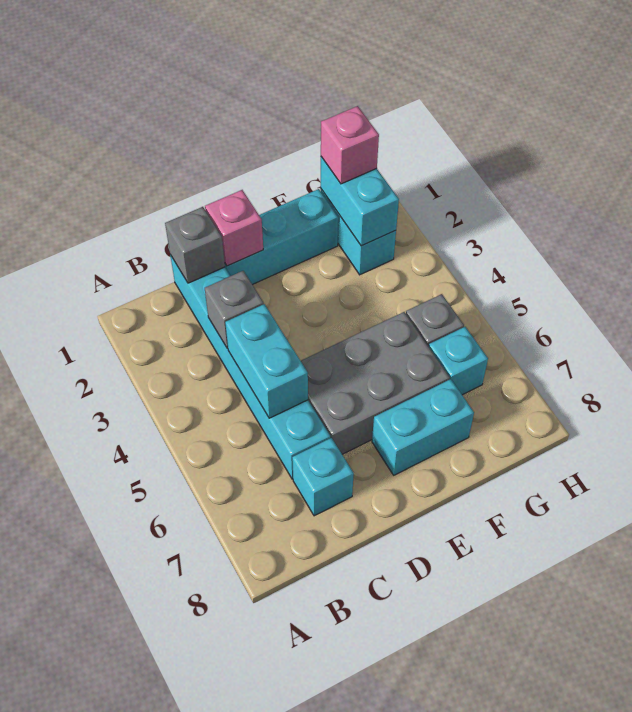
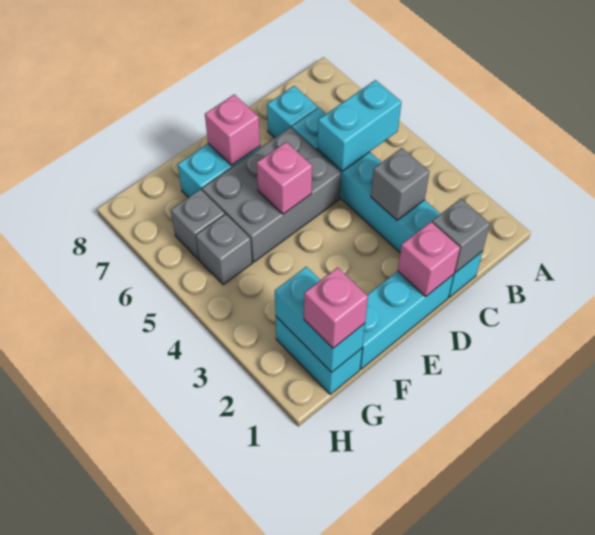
cyan brick C4:C5 level 2 -> cyan brick B5:C5 level 2
none -> pink brick E5 level 2
none -> pink brick E7 level 2
cyan brick G6 level 1 -> grey brick G6 level 1

